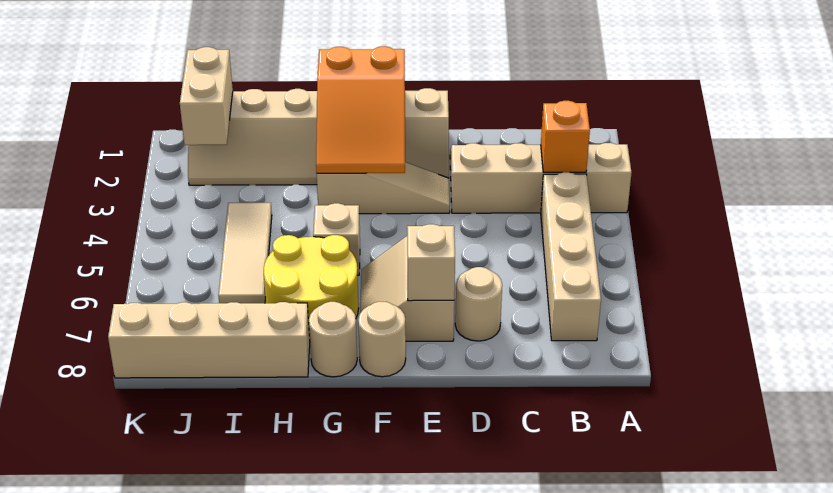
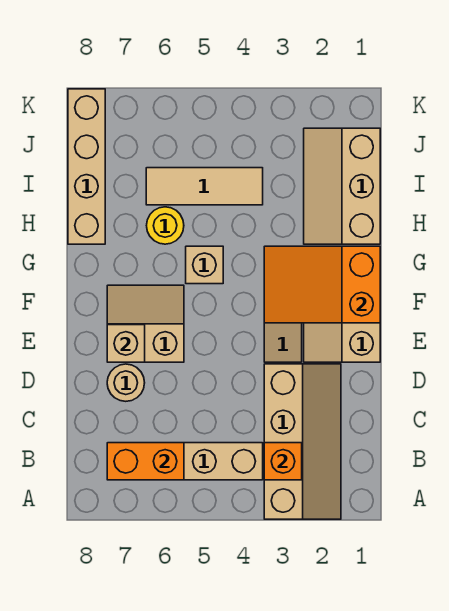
none -> orange brick B6:B7 level 2
tan round brick F8 level 1 -> none
yellow round brick G6:H7 level 1 -> yellow round brick H6 level 1
tan round brick G8 level 1 -> none
tan brick J1:J2 level 2 -> none

